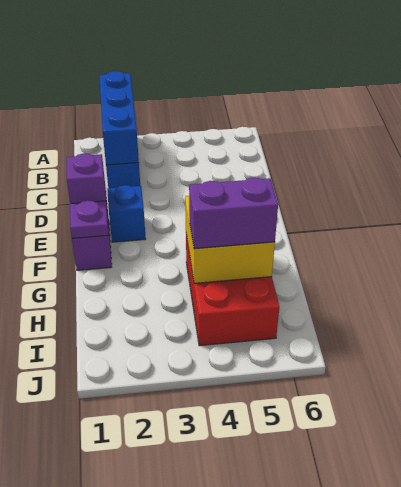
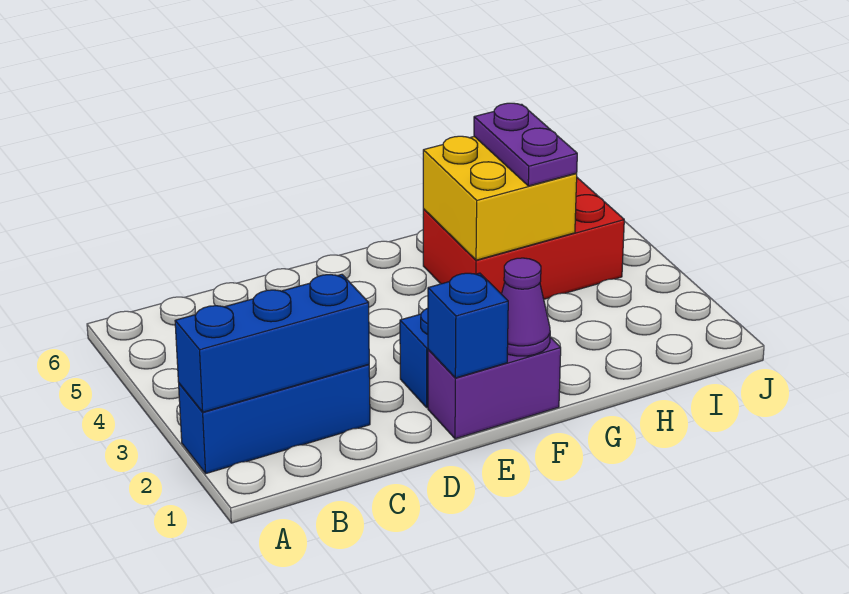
purple brick E1 level 2 -> blue brick E1 level 2
purple plate F1 level 2 -> purple cone F1 level 2
purple brick H4:H5 level 3 -> purple plate H4:H5 level 3

